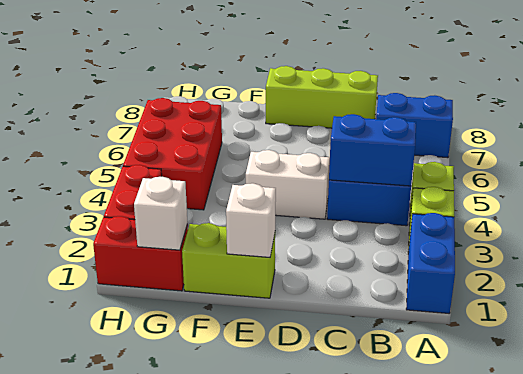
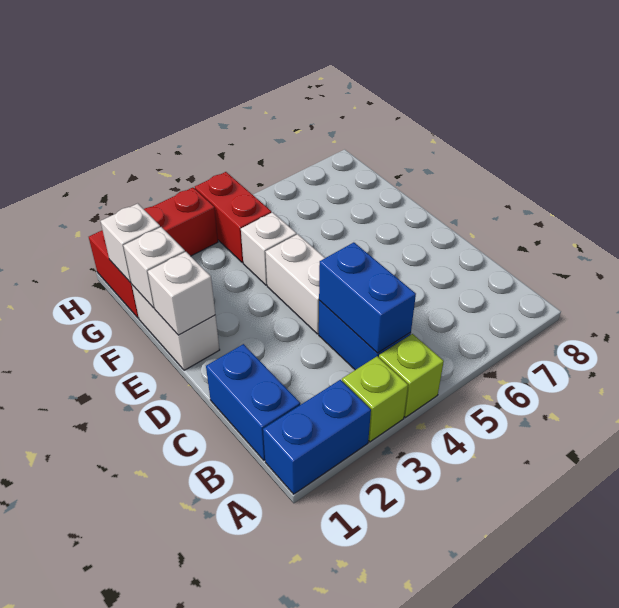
blue brick A7:B7 level 1 -> blue brick B1:C1 level 1
lime brick C8:E8 level 1 -> none
lime brick E1:F1 level 1 -> white brick E1:F1 level 1
none -> white brick F1 level 2
none -> white brick F4 level 1
red brick G4:H6 level 1 -> red brick G4:H4 level 1

